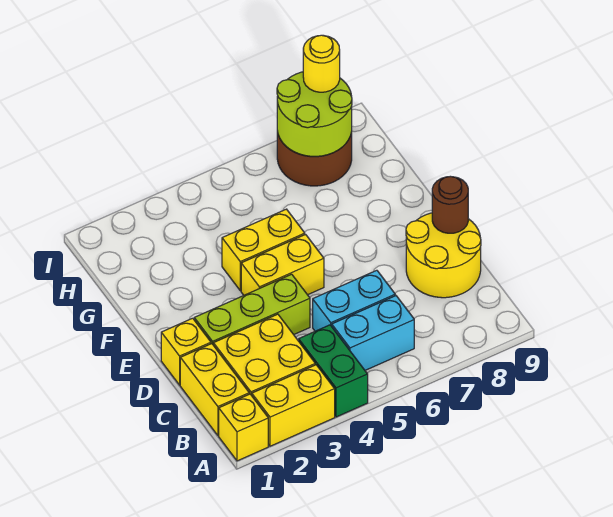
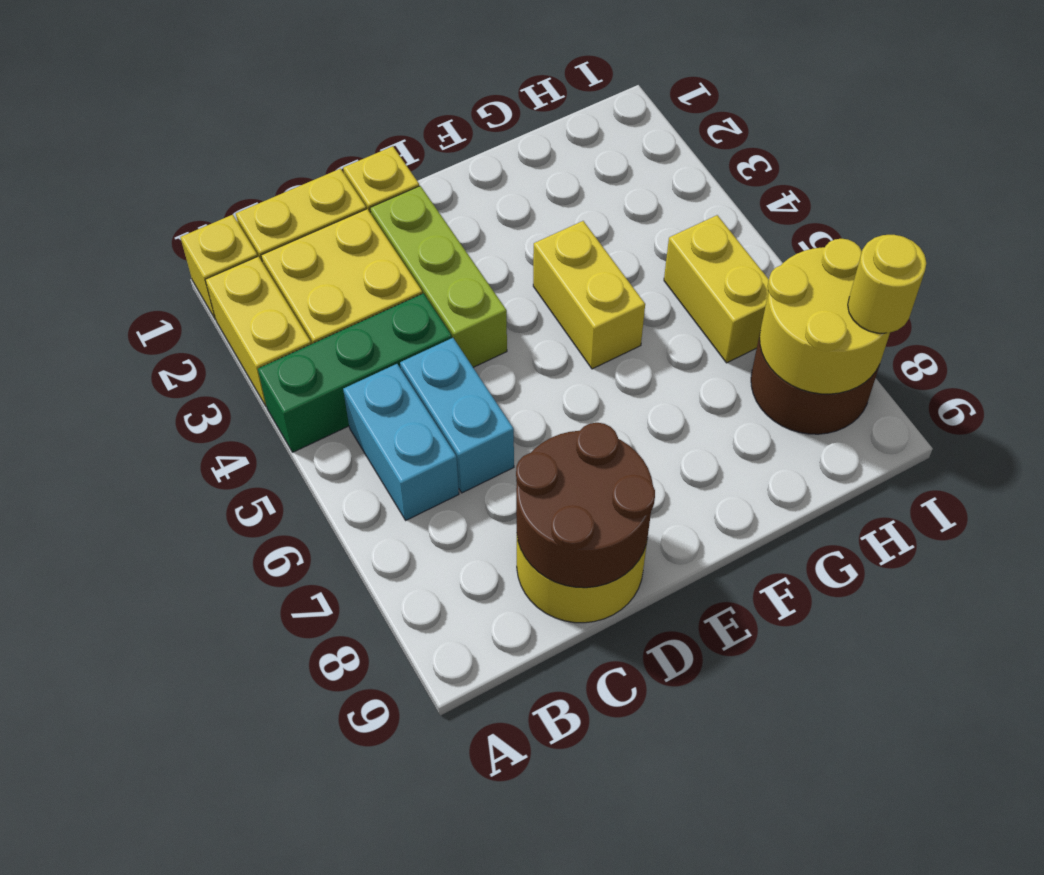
green brick A4:B4 level 1 -> green brick A4:C4 level 1
brown round brick D9 level 2 -> brown round brick C8:D9 level 2
yellow brick E4:E5 level 1 -> yellow brick H5:H6 level 1
lime round brick H7:I8 level 2 -> yellow round brick H7:I8 level 2

